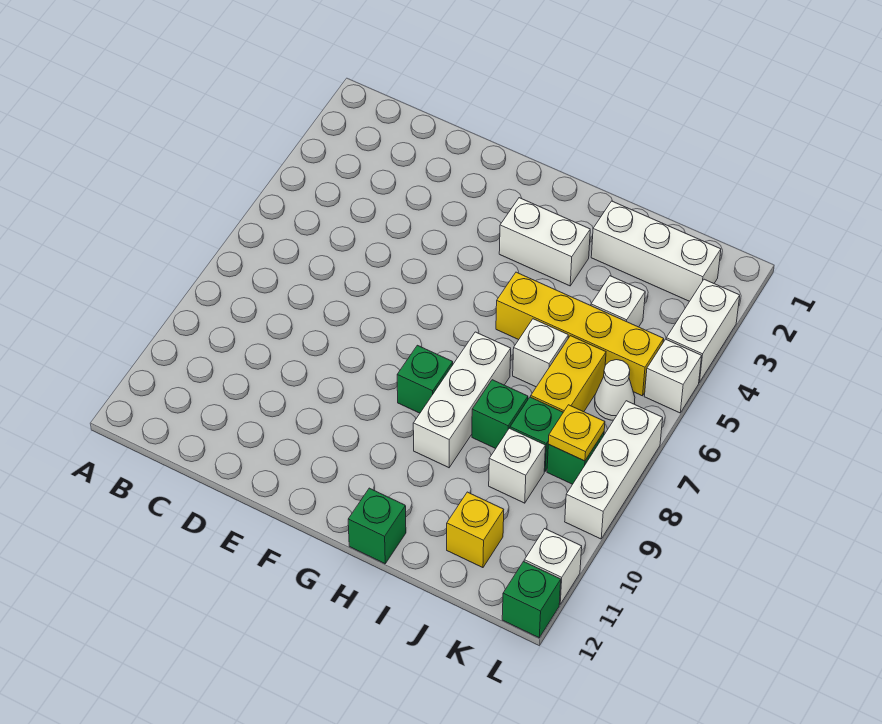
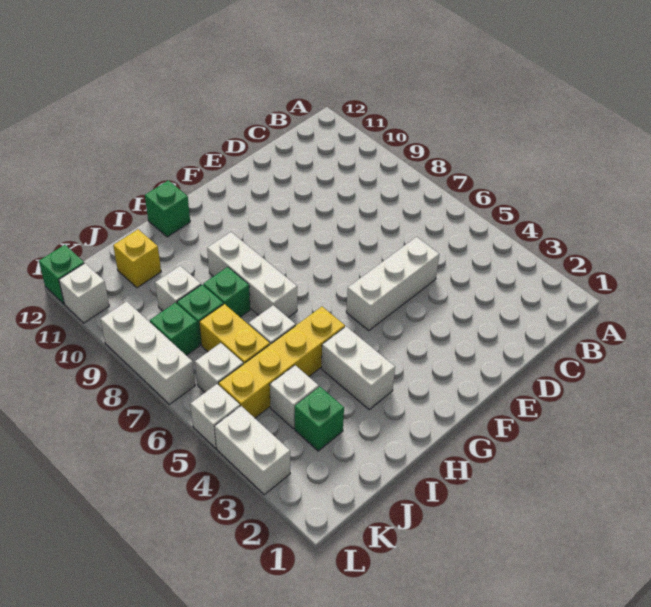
white brick G3:H3 level 1 -> white brick H3:H4 level 1
green brick G8 level 1 -> green brick J3 level 1
white brick I2:K2 level 1 -> white brick D5:F5 level 1
white cone K6 level 1 -> white brick K6 level 1
yellow plate K8 level 2 -> none

